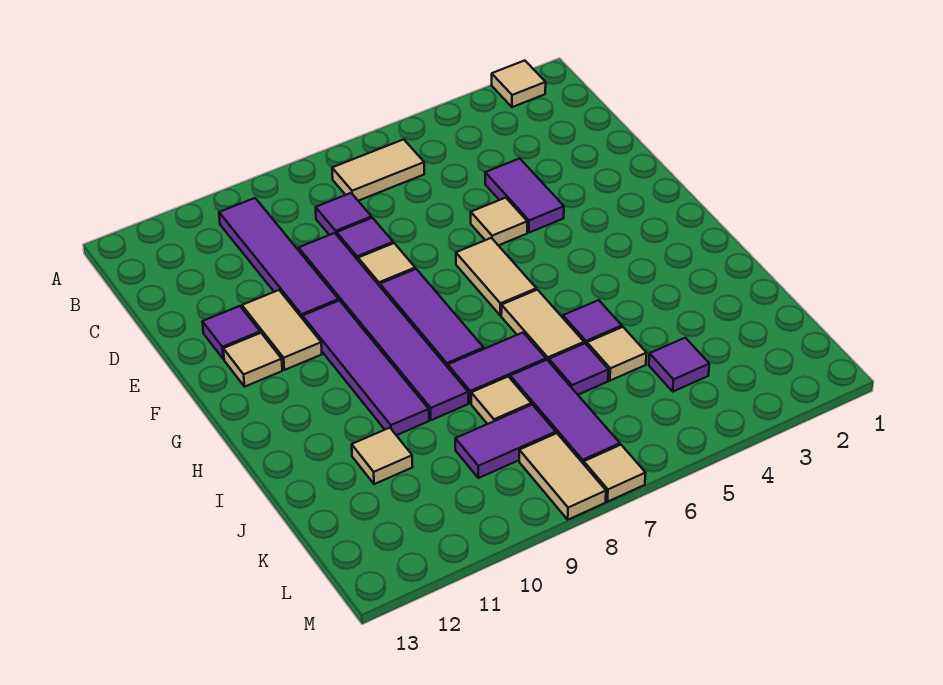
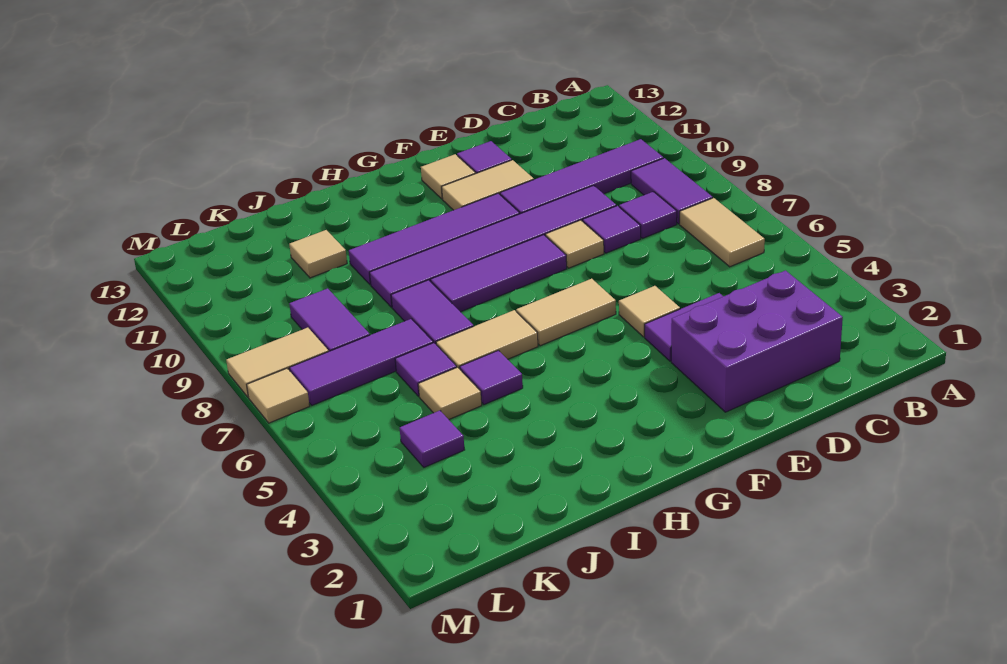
tan tile A2 level 1 -> none
none -> purple tile B8:B9 level 1
none -> purple brick C2:E3 level 1
tan tile J8 level 1 -> none

